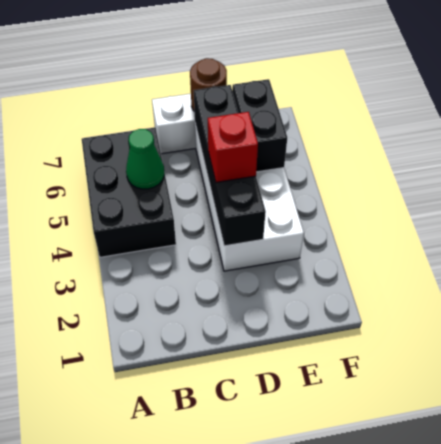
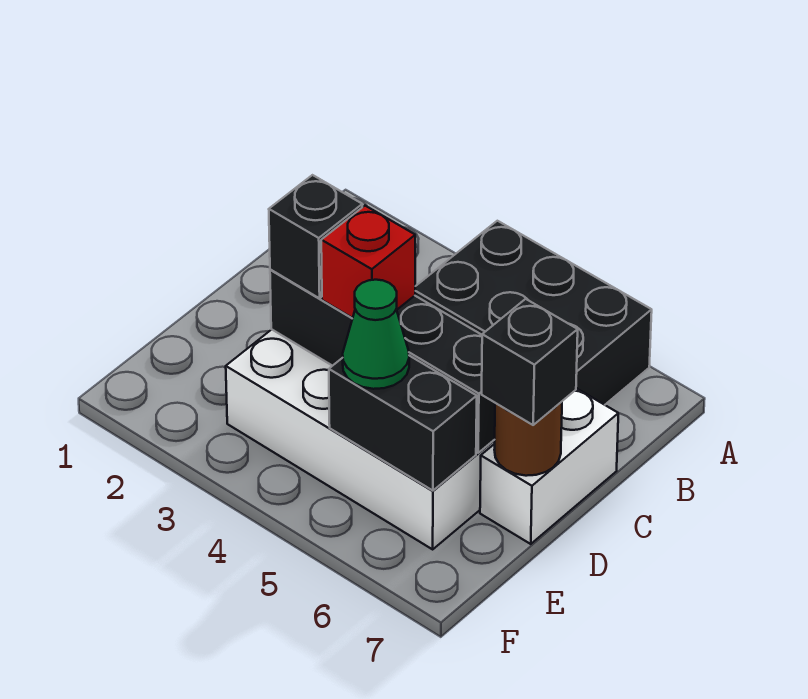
green cone B5 level 2 -> green cone E5 level 3
none -> black brick D3 level 3
none -> black brick D7 level 3

